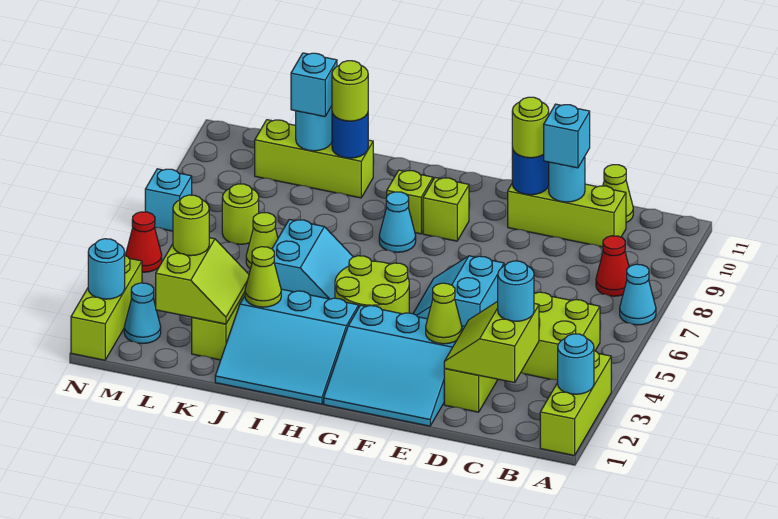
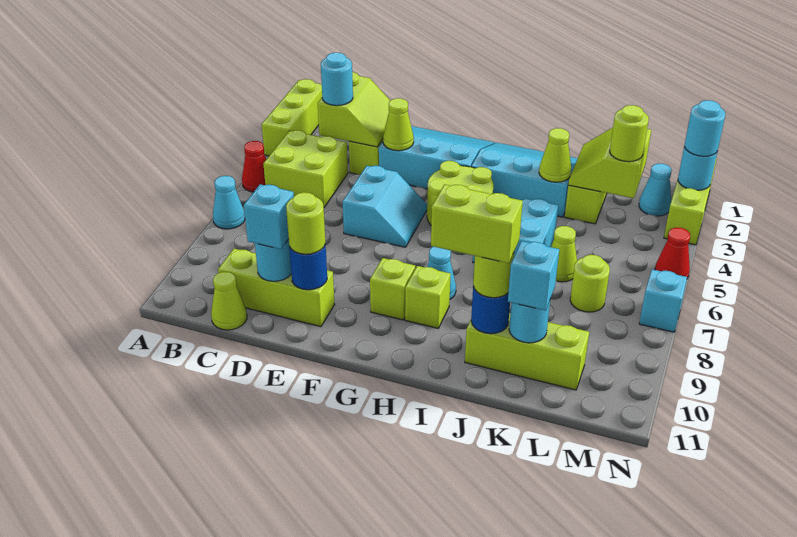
cyan round brick A2 level 2 -> cyan round brick N2 level 3
red cone B8 level 1 -> red cone A5 level 1
none -> lime brick I10:J10 level 4

